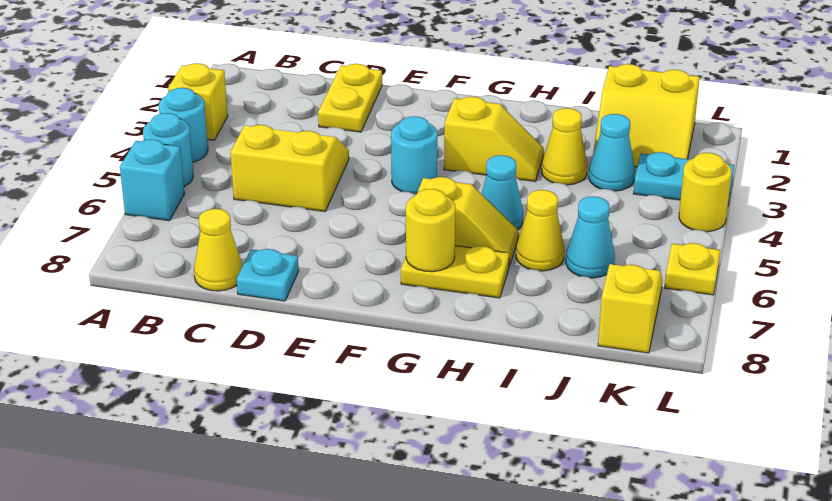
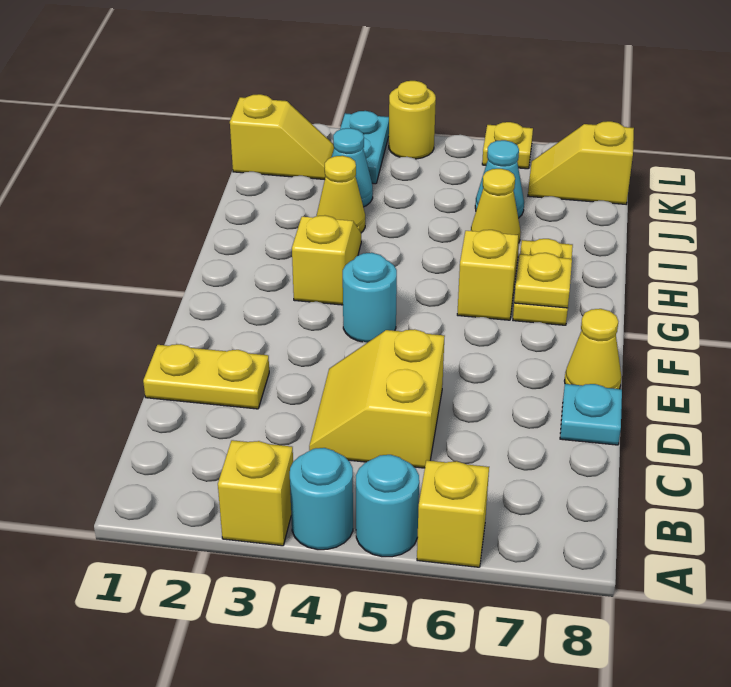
cyan brick A6 level 1 -> yellow brick A6 level 1
yellow cone C8 level 1 -> yellow cone E8 level 1
yellow round brick G7 level 2 -> yellow plate G7 level 2
cyan cone H5 level 1 -> none
yellow slope J1:K2 level 1 top 1 -> yellow slope K1:K2 level 1 top 1

